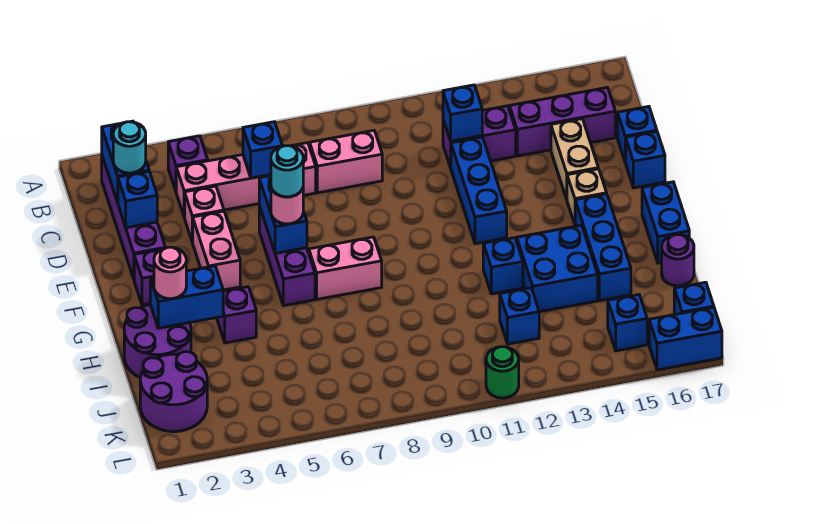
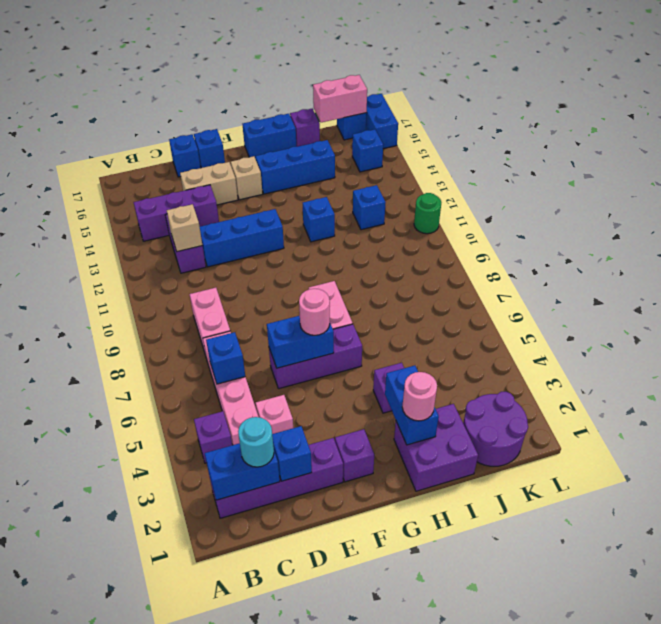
blue brick C12 level 2 -> tan brick C12 level 2
purple brick C14:C16 level 1 -> purple brick B14:D14 level 1
pink brick E4:F4 level 1 -> pink brick J17:K17 level 2
cyan round brick F6 level 4 -> none
purple round brick H1:I2 level 1 -> purple brick H1:I2 level 1
blue brick H13:I14 level 1 -> none
purple round brick I17 level 1 -> purple brick I17 level 1

